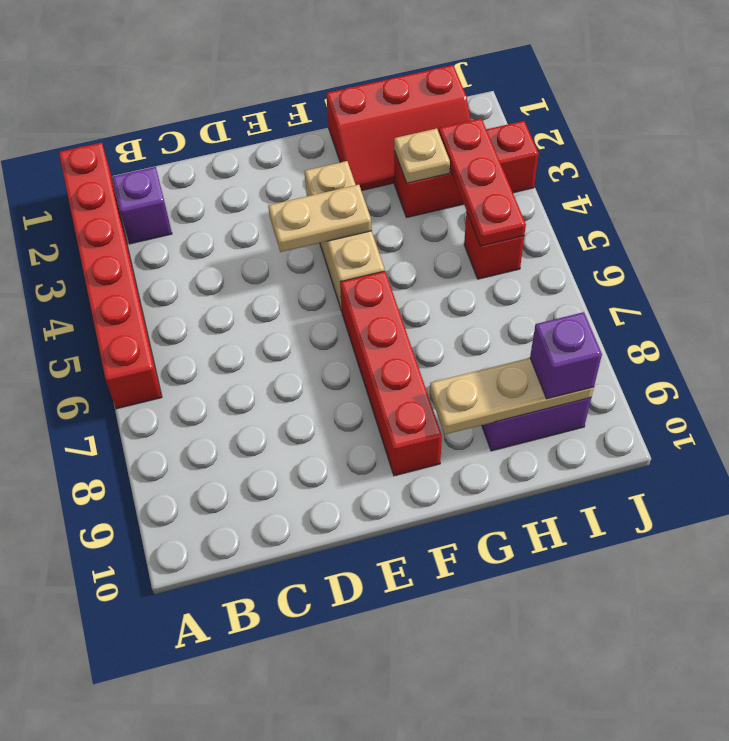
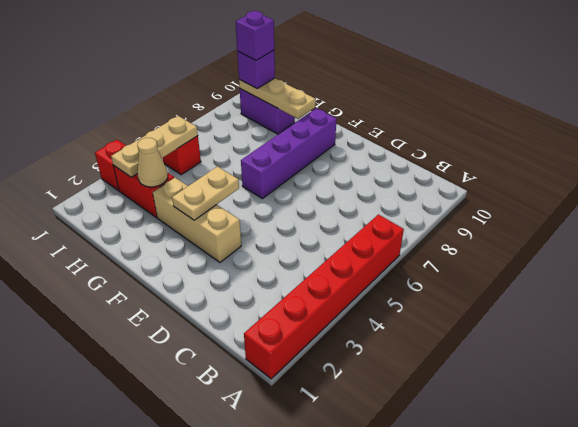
purple brick B2 level 1 -> purple brick I9 level 4
tan plate E4:F4 level 2 -> tan plate F3:F4 level 2
tan brick F3:F5 level 1 -> tan brick E3:G3 level 1
red brick F6:F9 level 1 -> purple brick F6:F9 level 1
red slope G1:I2 level 1 top 1 -> none
tan plate H3 level 2 -> tan cone H3 level 2
red plate I3:I5 level 2 -> tan plate I3:I5 level 2

